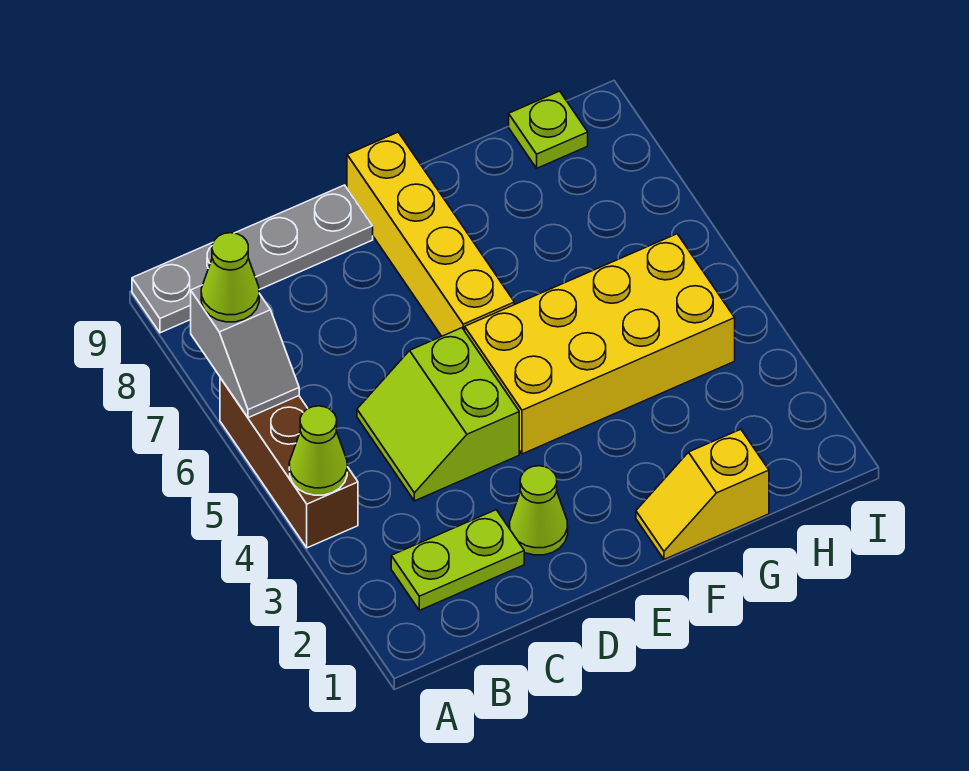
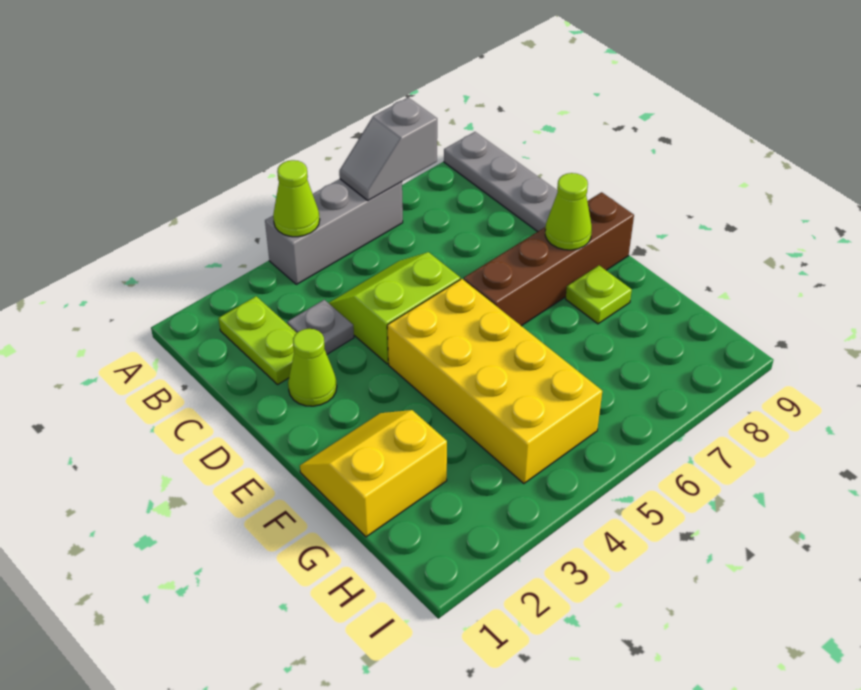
brown brick A4:A6 level 1 -> grey brick A4:A6 level 1
lime cone A7 level 3 -> lime cone E8 level 2
none -> grey plate C3 level 1
yellow brick E6:E9 level 1 -> brown brick E6:E9 level 1
yellow slope F1:G1 level 1 top G -> yellow slope F1:G2 level 1 top G
lime plate H9 level 1 -> lime plate F8 level 1

